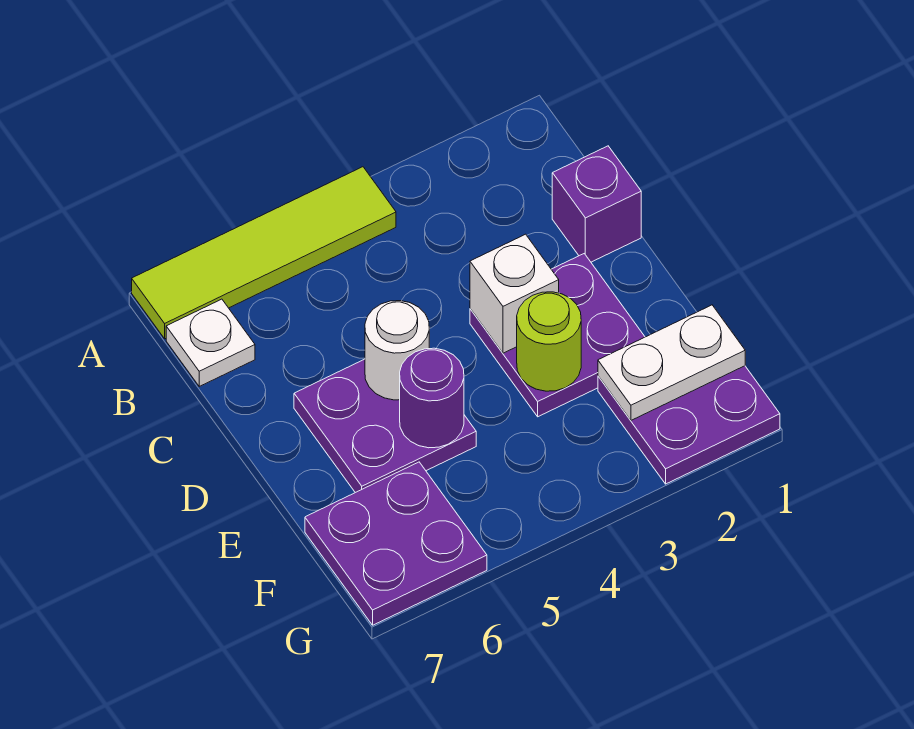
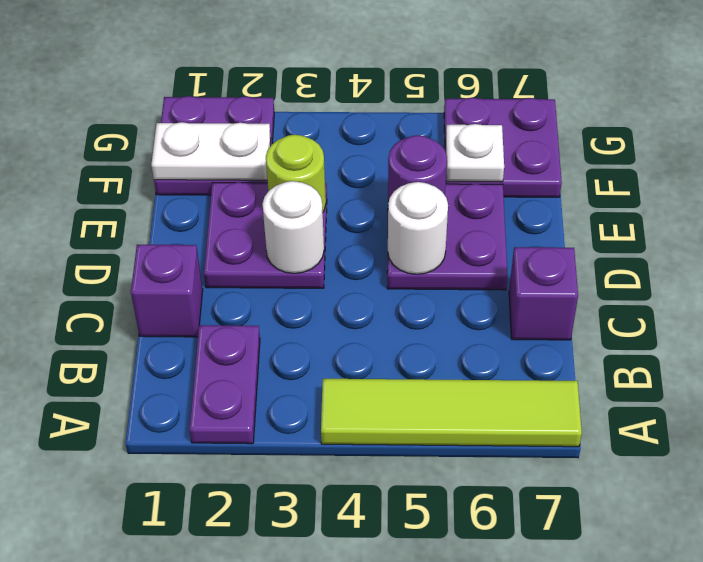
none -> purple plate A2:B2 level 1
white plate B7 level 1 -> white plate F6 level 2
none -> purple brick C7 level 1
white brick D3 level 2 -> white round brick D3 level 2

